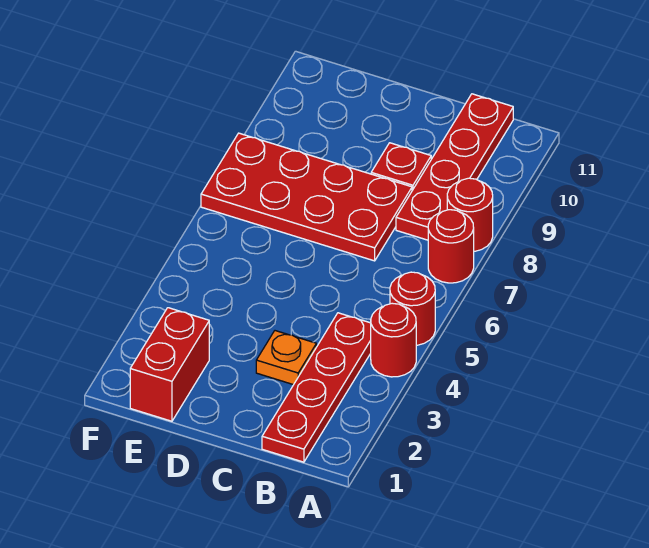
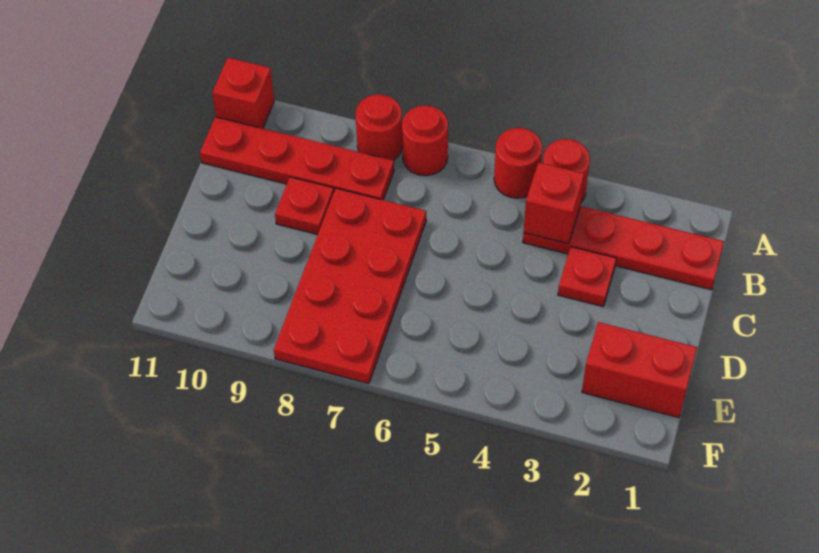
none -> red brick A11 level 1
none -> red brick B4 level 2
orange plate C3 level 1 -> red plate C3 level 1

